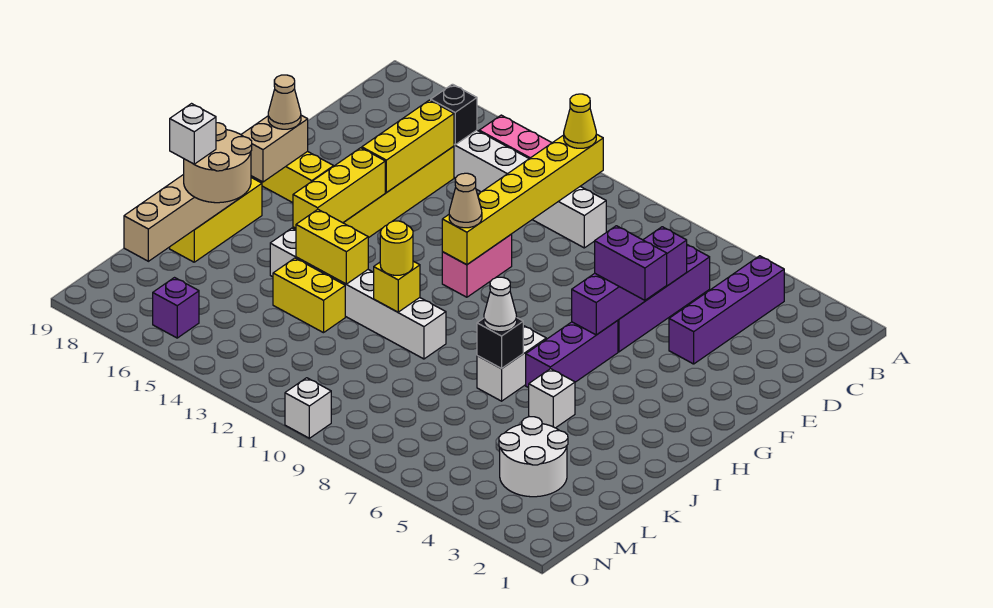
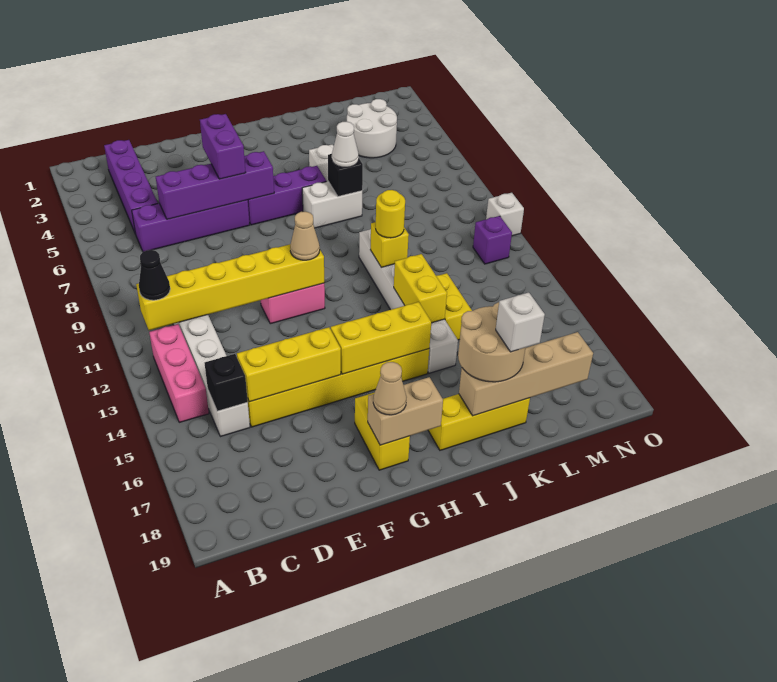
purple brick B4:E4 level 1 -> purple brick C2:C5 level 1
yellow cone B11 level 3 -> black cone B11 level 3
purple brick N16 level 1 -> purple brick N11 level 1

